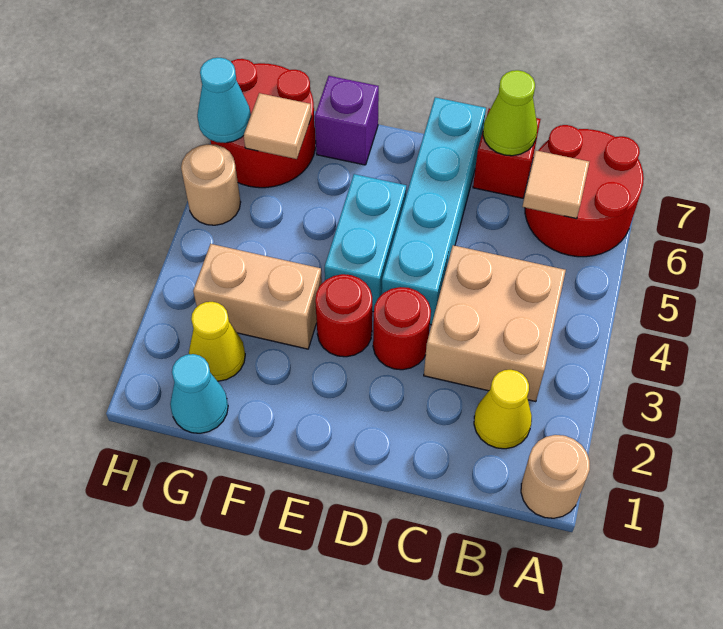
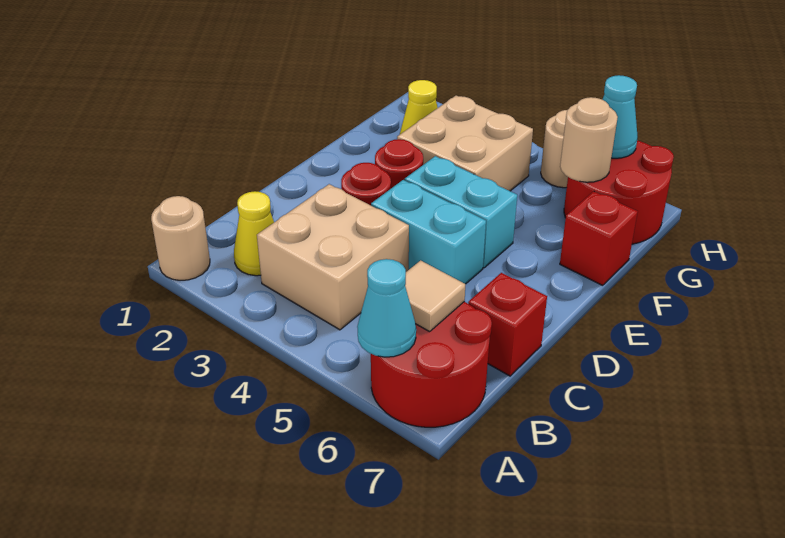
lime cone C7 level 2 -> none
cyan brick D4:D7 level 1 -> cyan brick D4:D5 level 1
tan brick F3:G3 level 1 -> tan brick F3:G4 level 1
purple brick F7 level 1 -> red brick F7 level 1
cyan cone G1 level 1 -> cyan cone A6 level 2
tan tile G6 level 2 -> tan round brick G6 level 2

